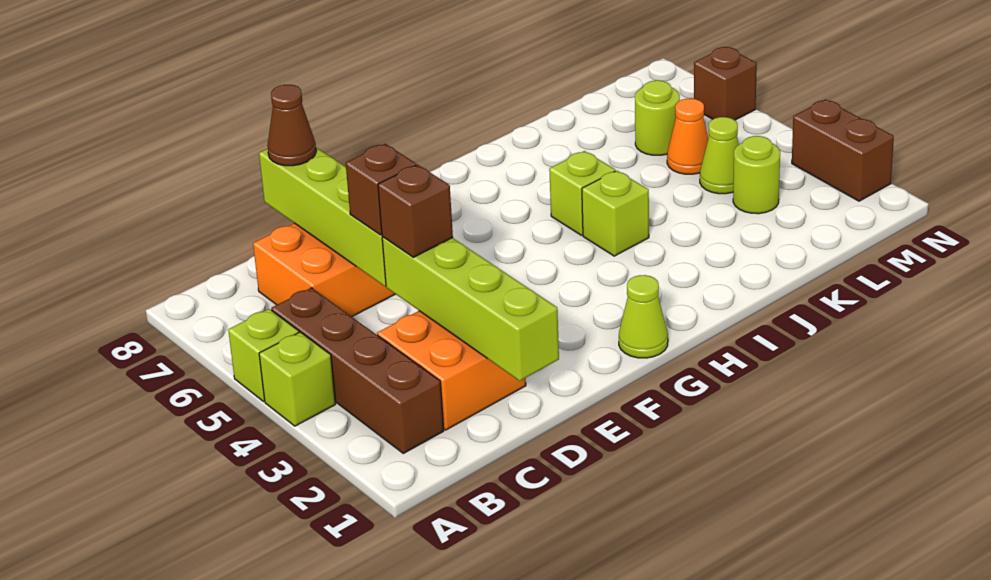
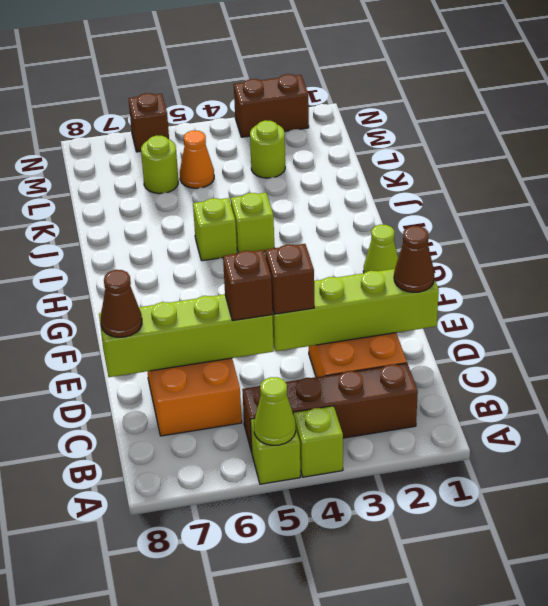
none -> brown cone D1 level 3
lime cone L4 level 1 -> lime cone A5 level 2

